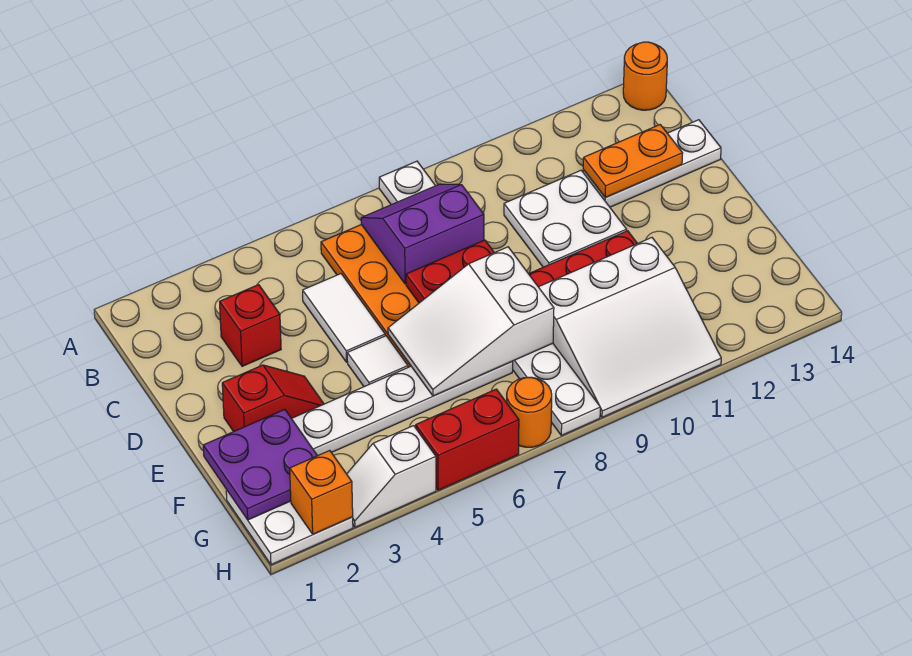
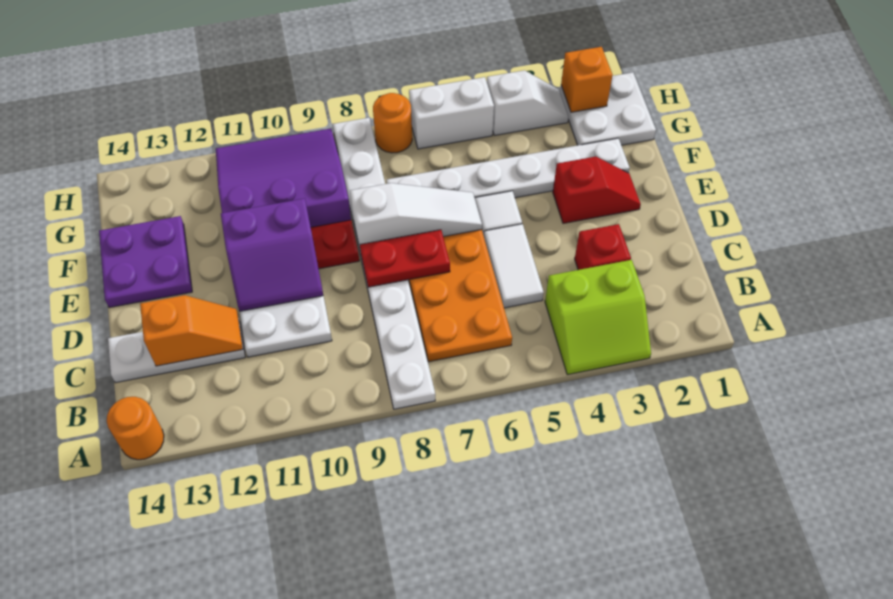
none -> lime slope A3:B4 level 1 top B
purple slope B7:C8 level 2 top C -> purple slope D10:E11 level 2 top E
orange plate C12:C13 level 2 -> orange slope C12:C13 level 2 top 13
red slope E2:E3 level 1 top 2 -> red slope E2:E3 level 1 top 3
white slope E6:F8 level 2 top 8 -> white slope E6:E8 level 2 top 8
purple plate F1:G2 level 2 -> purple plate E13:F14 level 1
white slope F9:H11 level 1 top F -> purple slope F9:H11 level 1 top F
red brick H5:H6 level 1 -> white brick H5:H6 level 1

